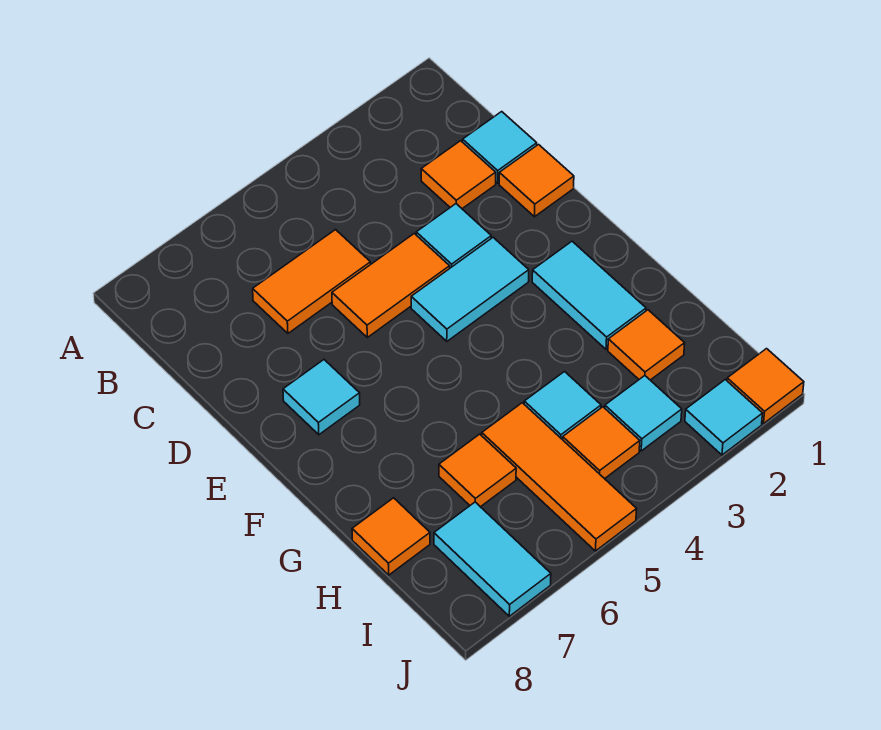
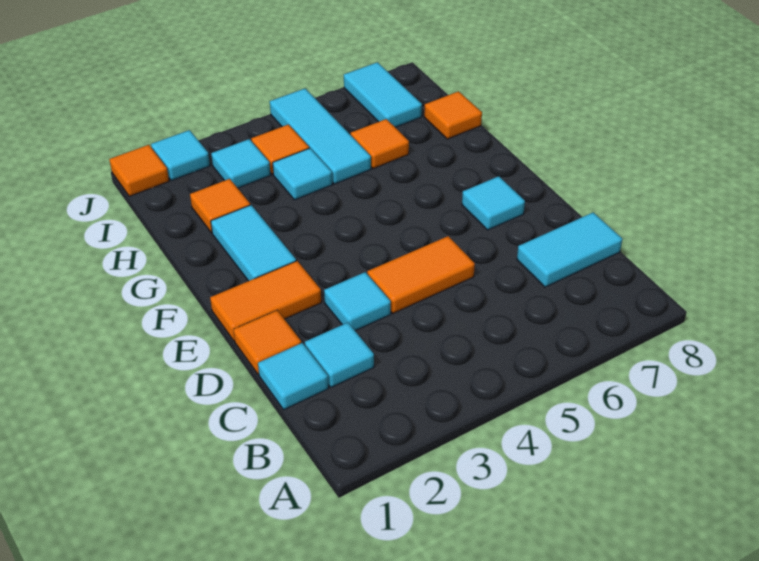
orange tile C2 level 1 -> cyan tile C2 level 1
orange tile C5:C6 level 1 -> orange tile E1:E2 level 1
cyan tile E3:E4 level 1 -> cyan tile C7:C8 level 1
orange tile H5:J5 level 1 -> cyan tile H5:J5 level 1

